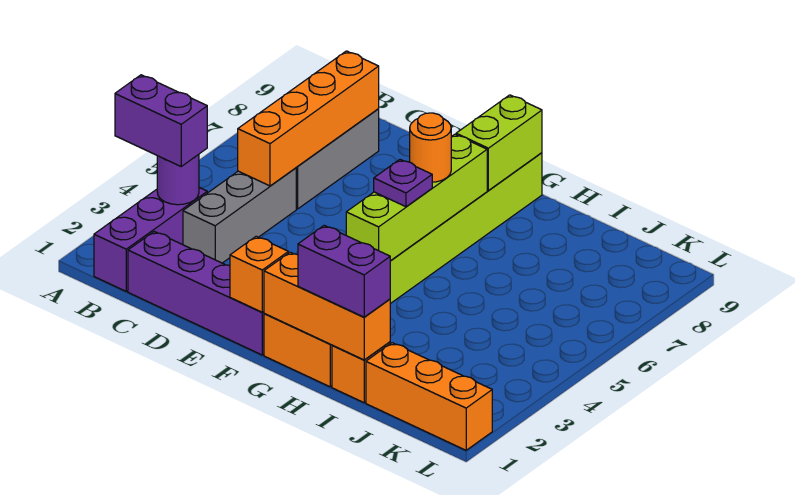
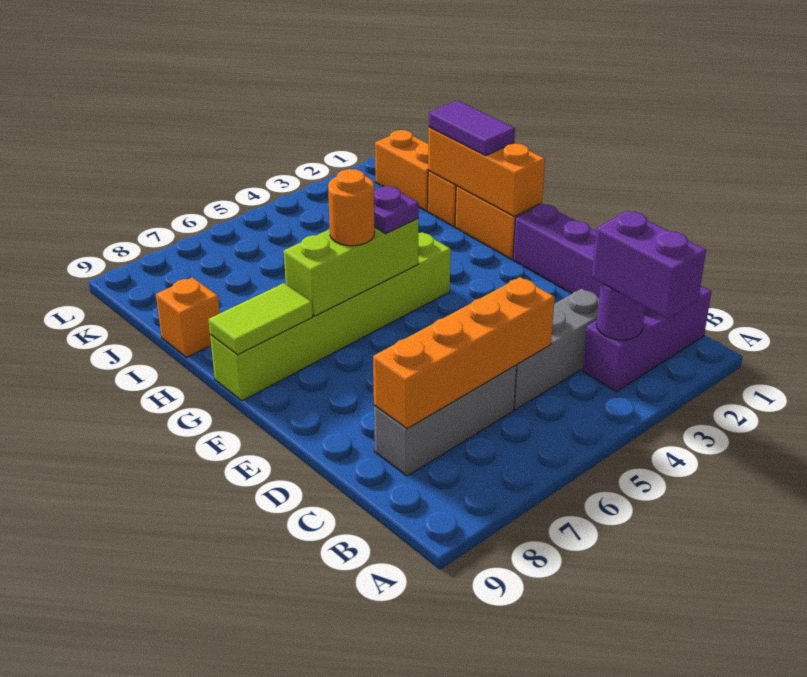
orange brick F1 level 2 -> orange brick I9 level 1
lime brick G4:G7 level 2 -> lime brick G5:G7 level 2
lime brick G8:G9 level 2 -> lime tile G8:G9 level 2
purple brick H1:I1 level 3 -> purple tile H1:I1 level 3
orange brick J1:L1 level 1 -> orange brick J1:K1 level 1

